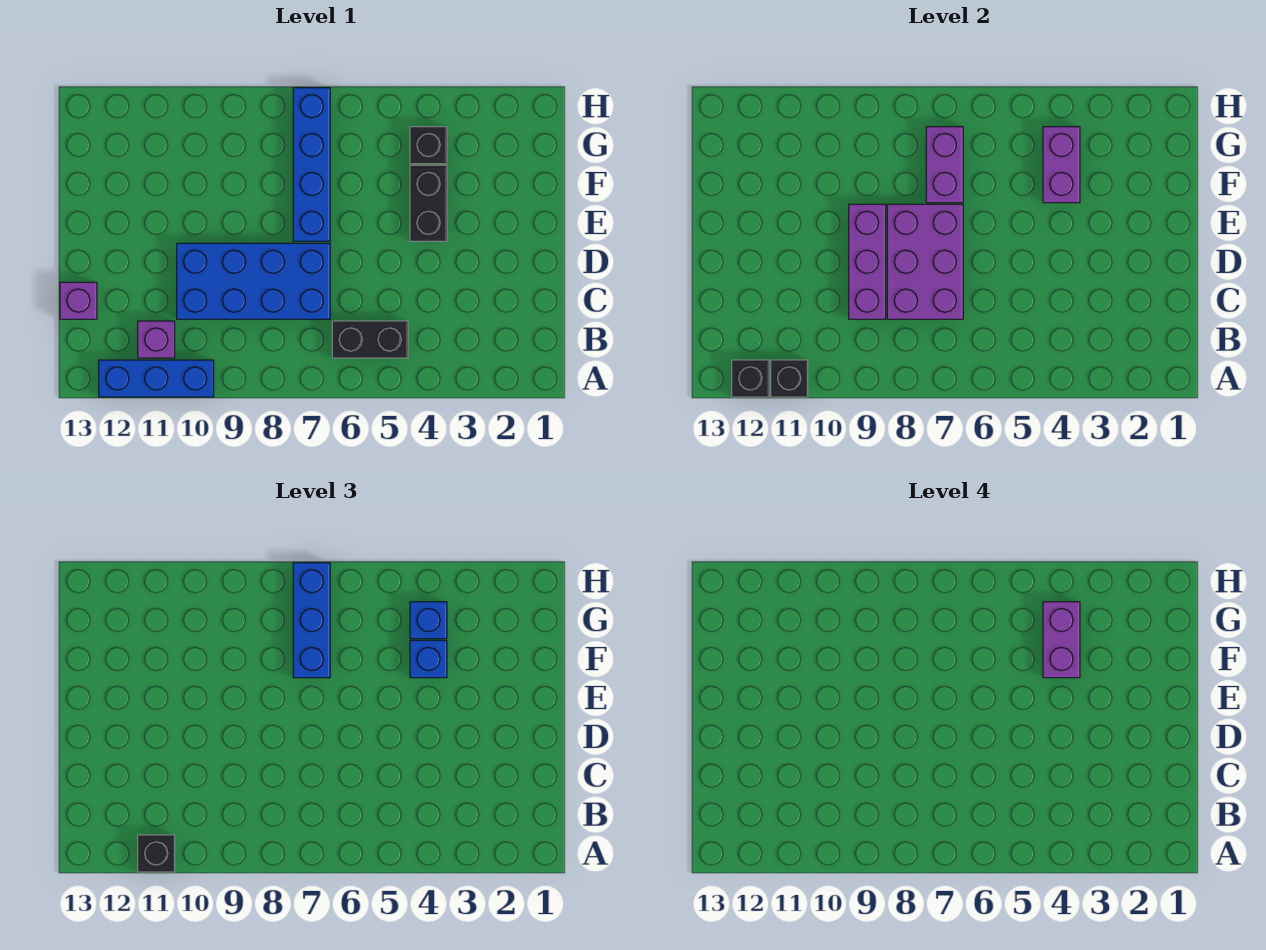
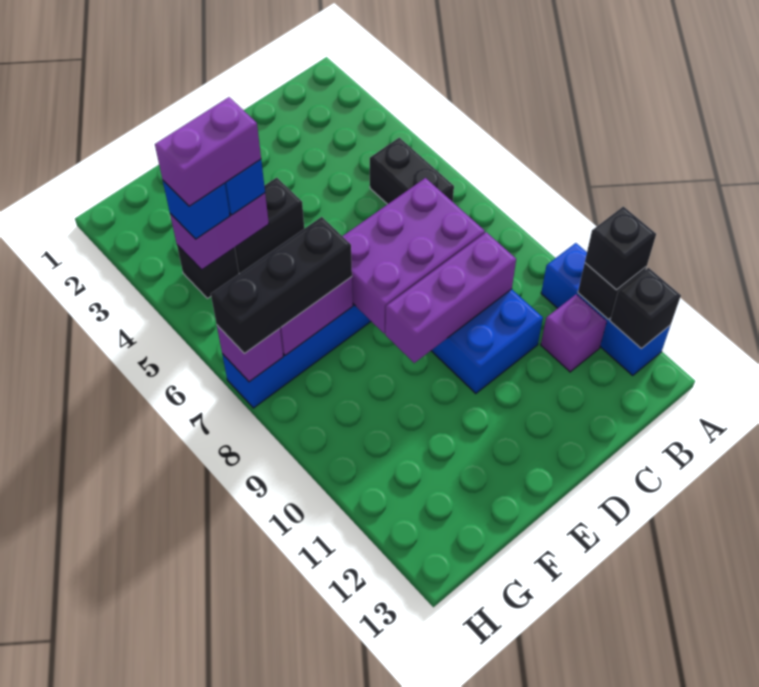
purple brick C13 level 1 -> purple brick H7 level 2
blue brick F7:H7 level 3 -> black brick F7:H7 level 3

